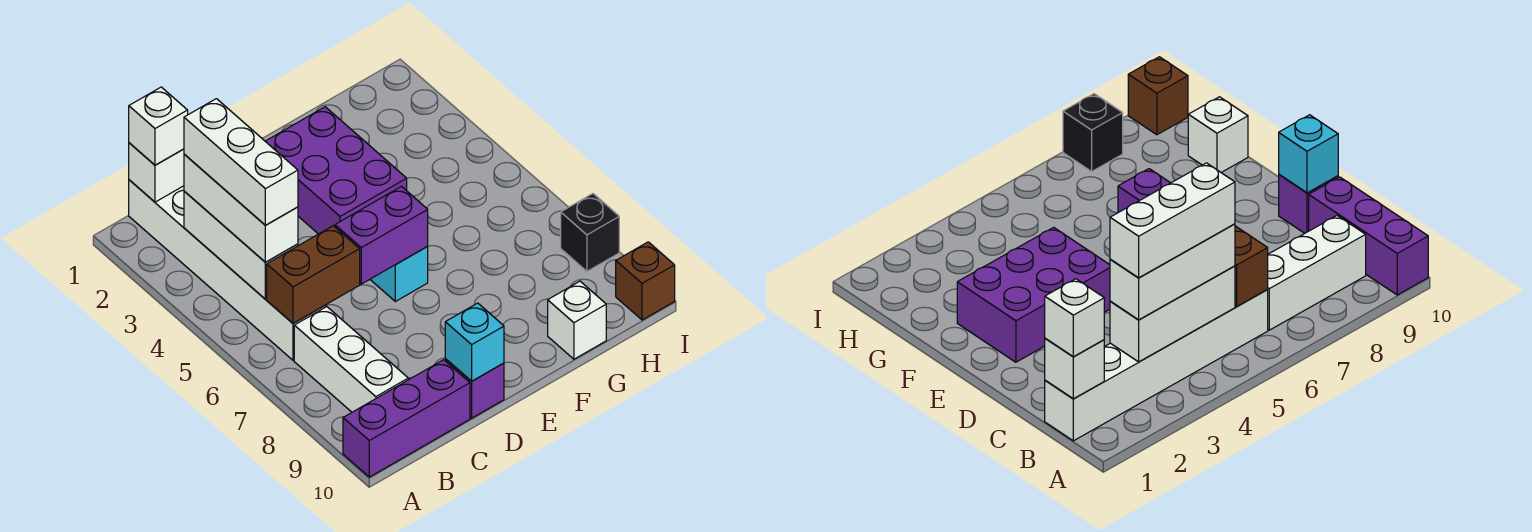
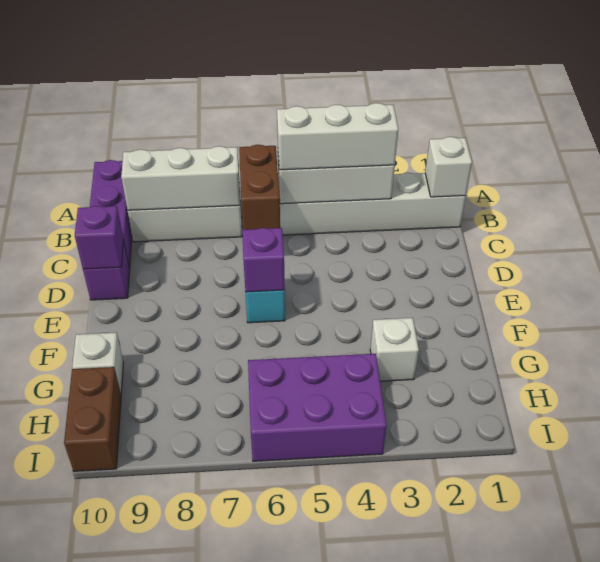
white brick B1 level 3 -> white brick G3 level 1
white brick B3:B5 level 4 -> white brick B7:B9 level 2
purple brick D6:E6 level 2 -> purple brick E6 level 2
cyan brick D10 level 2 -> purple brick D10 level 2
purple brick E2:F4 level 1 -> purple brick H4:I6 level 1
black brick I8 level 1 -> none
brown brick I10 level 1 -> brown brick H10:I10 level 1

